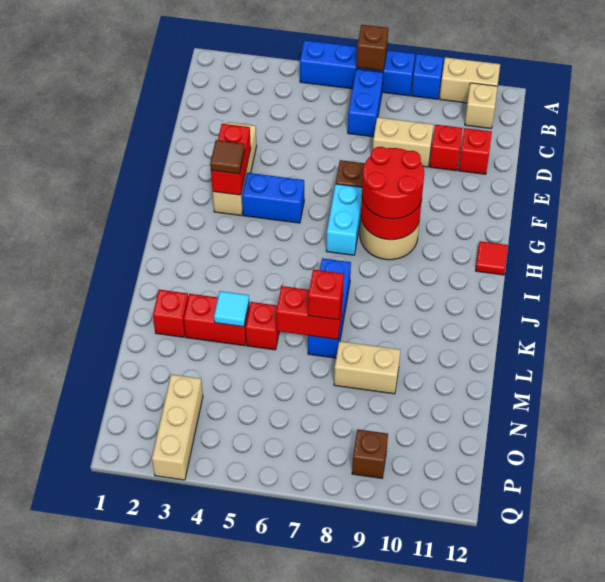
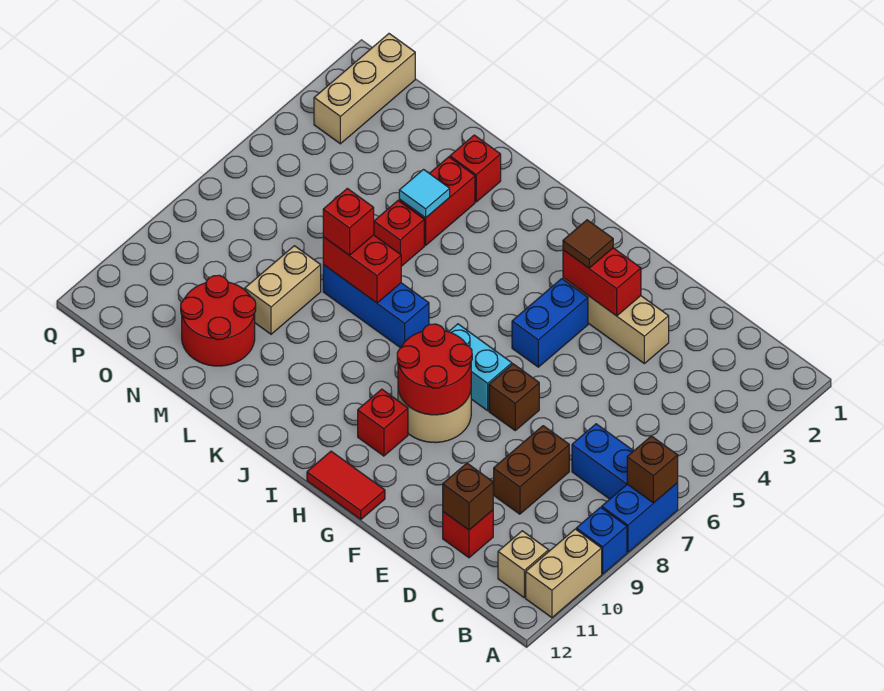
blue brick A5:A8 level 1 -> blue brick A7:A8 level 1
tan brick D8:D9 level 1 -> brown brick D8:D9 level 1
red brick D10 level 1 -> red brick H10 level 1
red round brick G8:H9 level 3 -> red round brick M10:N11 level 1
red tile H12 level 1 -> red tile G12:H12 level 1
red brick L6:L7 level 2 -> red brick K7:L7 level 2
tan brick O3:Q3 level 1 -> tan brick P1:P3 level 1
brown brick P9 level 1 -> brown brick D11 level 2

